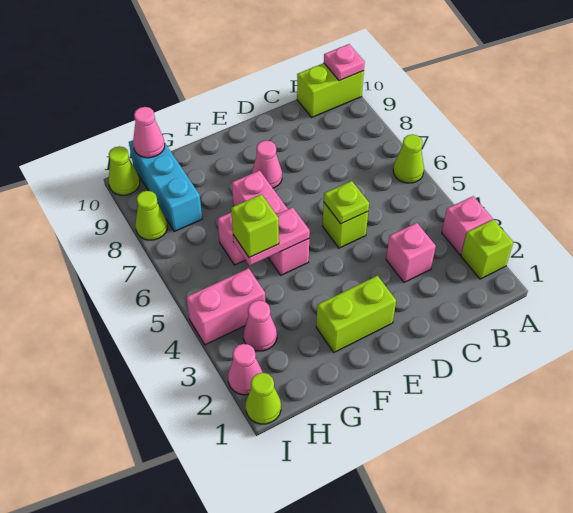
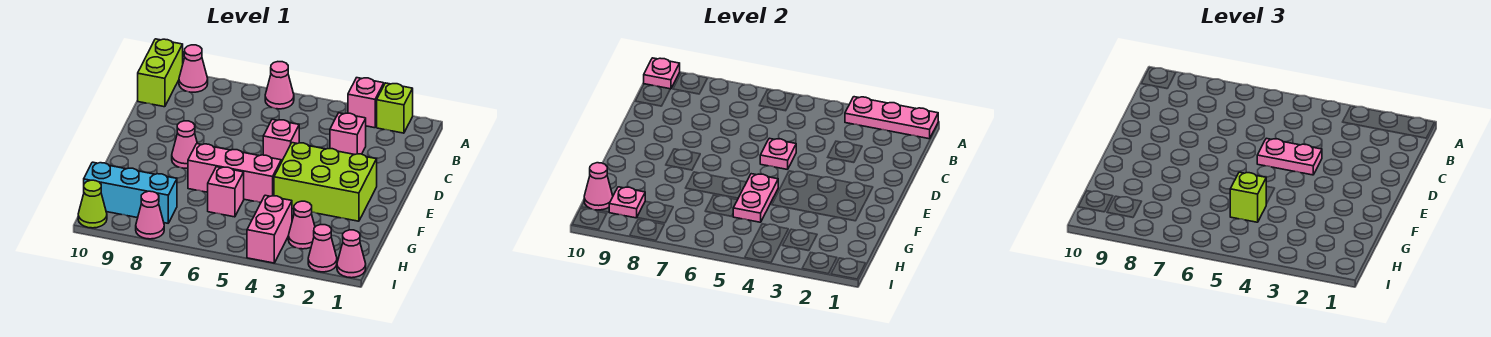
none -> pink plate A1:A3 level 2
lime cone A6 level 1 -> pink cone A6 level 1
none -> pink cone A9 level 1
none -> pink plate D4:D5 level 3
lime brick D5 level 1 -> pink brick D5 level 1
lime plate D5 level 2 -> pink plate D5 level 2
lime brick E2:F2 level 1 -> lime brick E2:F4 level 1
none -> pink plate H9 level 2
lime cone I1 level 1 -> pink cone I1 level 1
lime cone I8 level 1 -> pink cone I8 level 1

